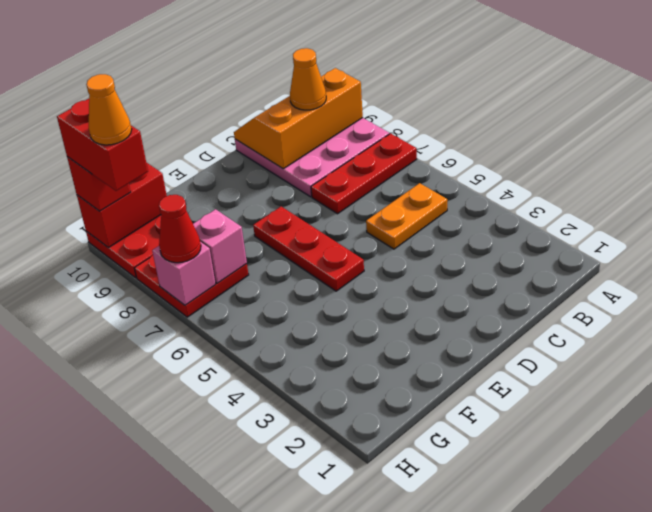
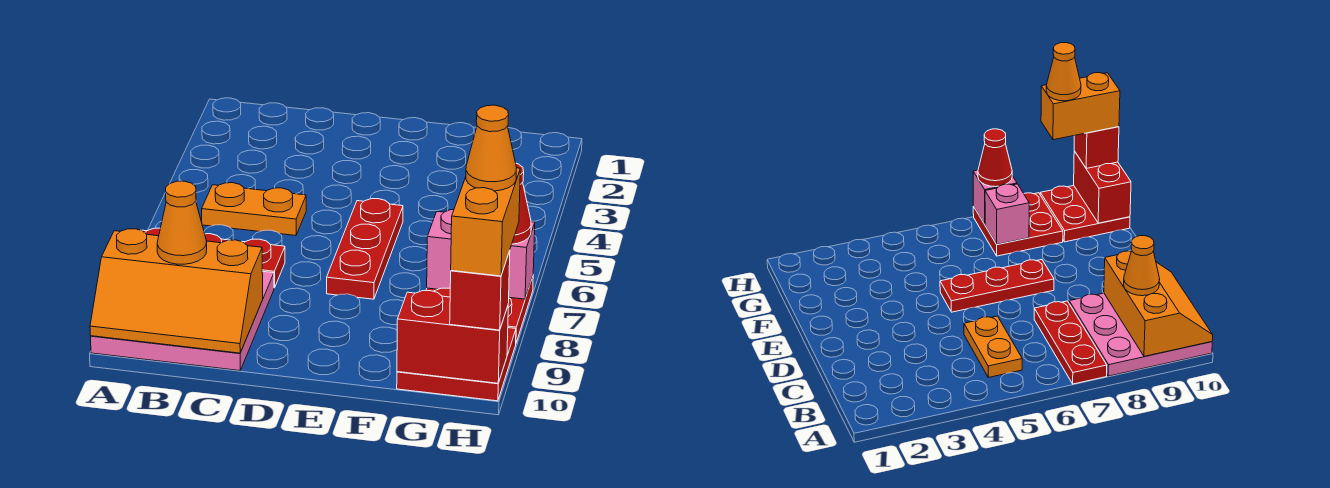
red brick H9:H10 level 4 -> orange brick H9:H10 level 4

